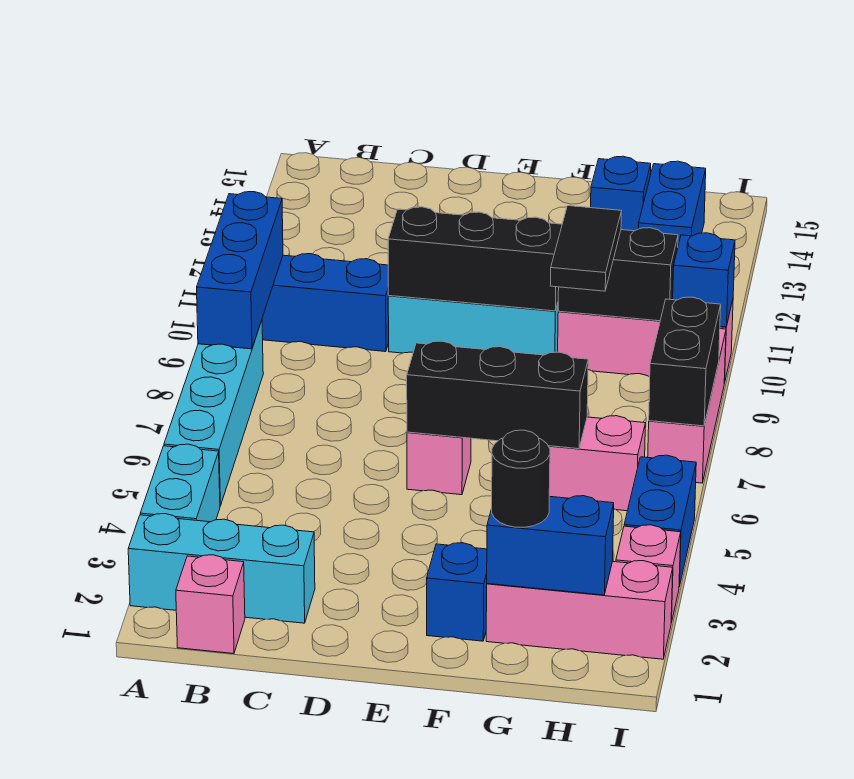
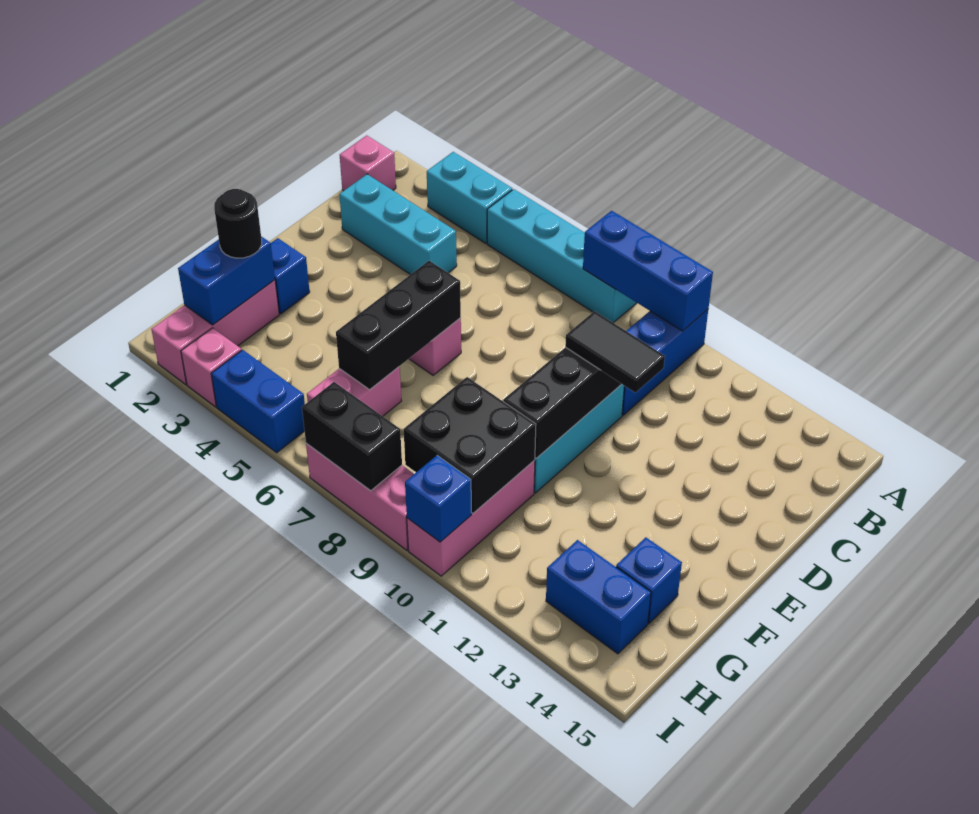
cyan brick A2:C2 level 1 -> cyan brick C2:C4 level 1
black tile G9:G10 level 3 -> black tile D10:D11 level 3
black brick G10:H10 level 2 -> black brick G9:H10 level 2

